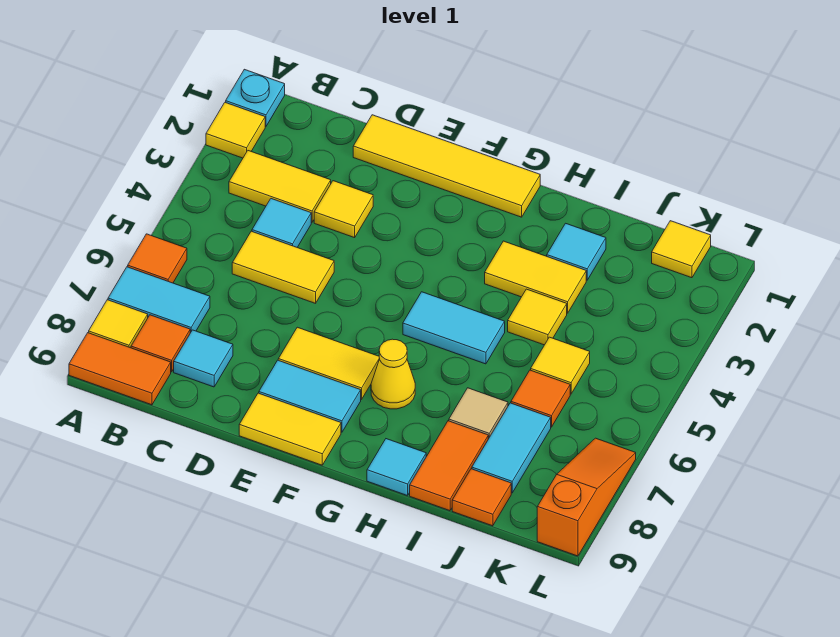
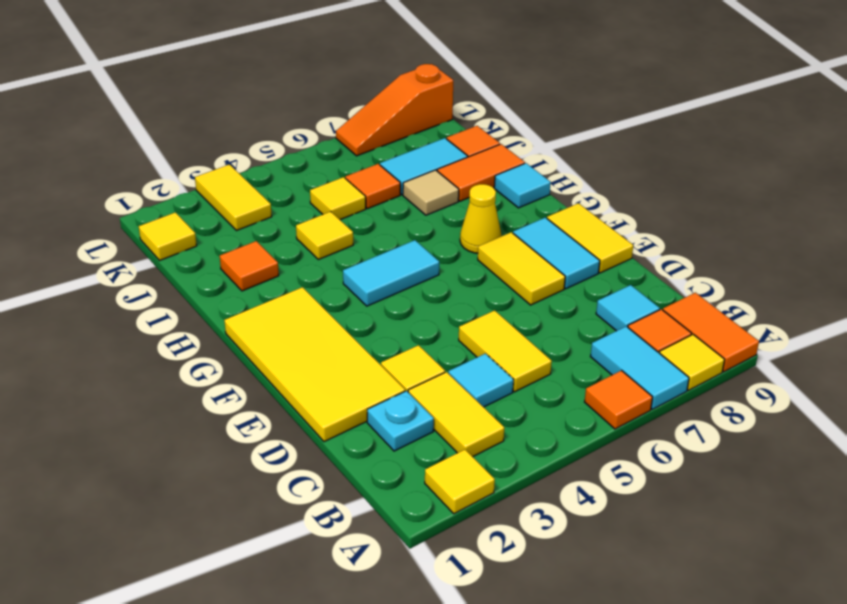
cyan plate A1 level 1 -> cyan plate C2 level 1
yellow tile D1:G1 level 1 -> yellow tile D1:G2 level 1
cyan tile G5:H5 level 1 -> cyan tile G4:G5 level 1
yellow tile H3:I3 level 1 -> yellow tile K3:L3 level 1
cyan tile I2 level 1 -> orange tile I2 level 1

